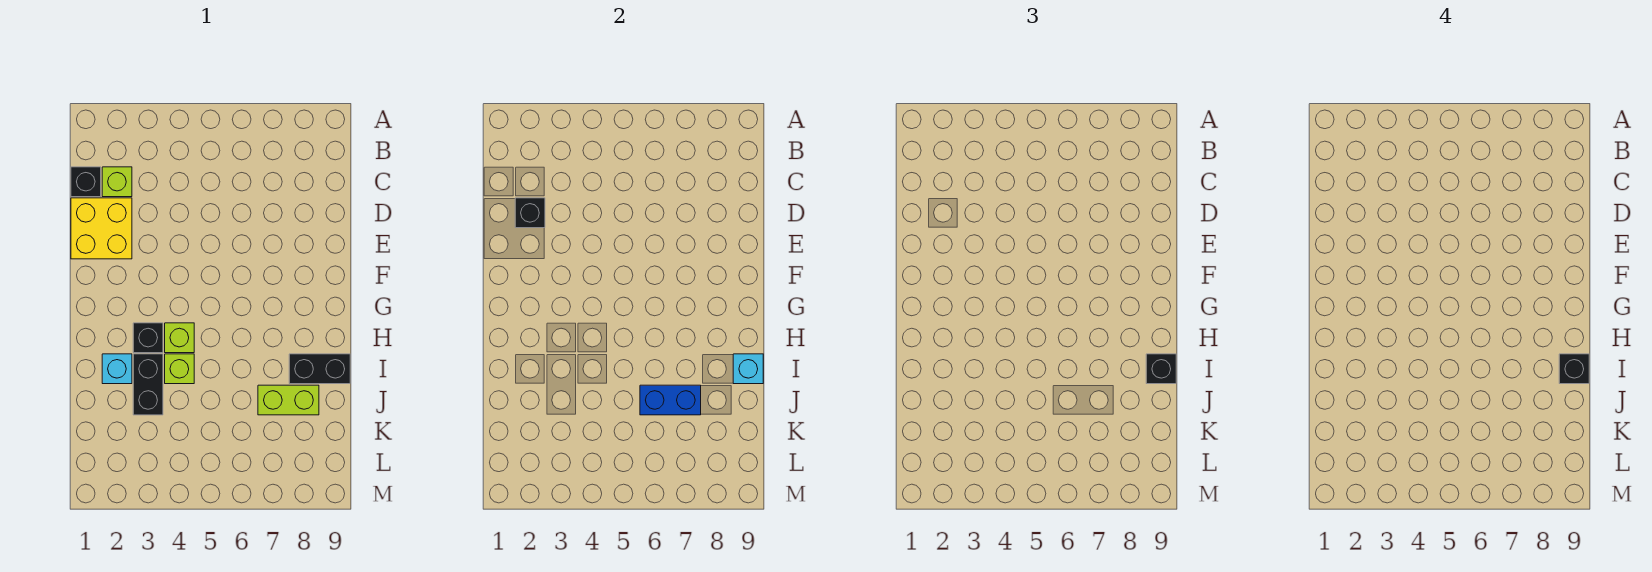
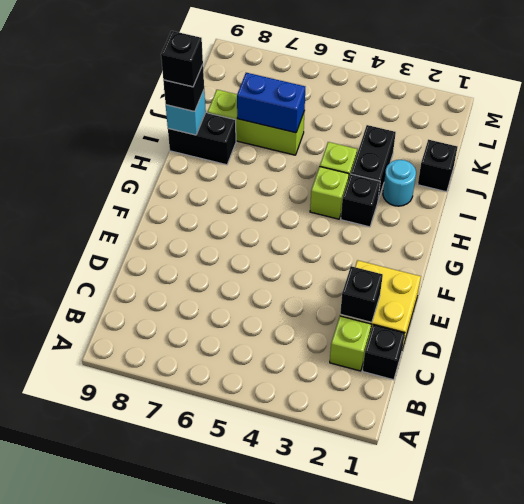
cyan brick I2 level 1 -> cyan round brick I2 level 1
none -> black brick J1 level 1
lime brick J7:J8 level 1 -> lime brick J6:J8 level 1

